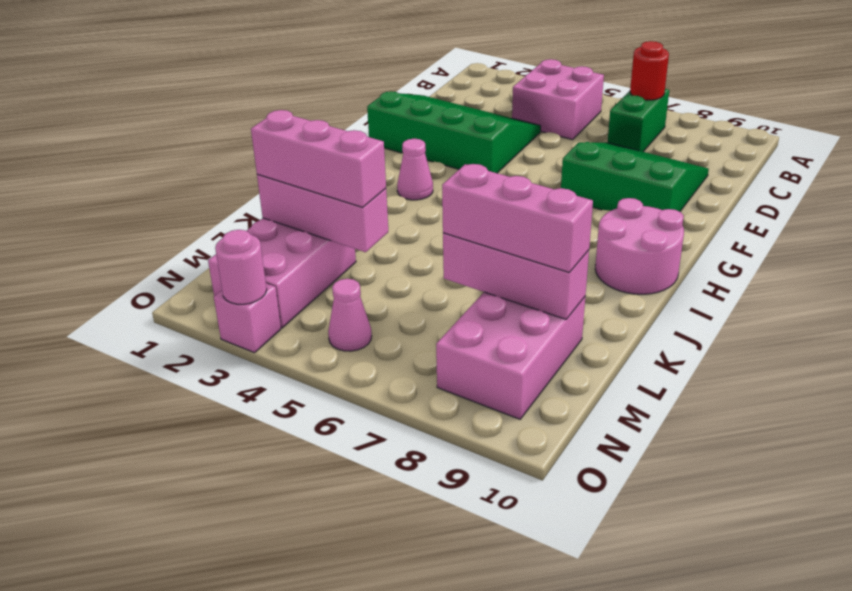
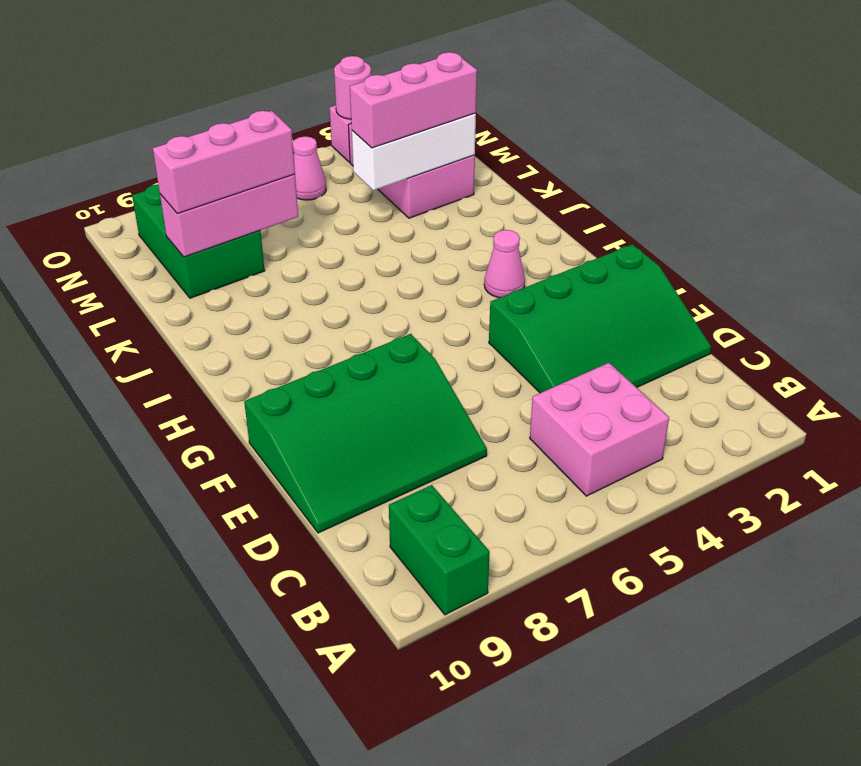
green brick B7:C7 level 1 -> green brick A9:B9 level 1
red round brick B7 level 2 -> none
green slope D7:F9 level 1 top F -> green slope D7:F10 level 1 top F
pink round brick H9:I10 level 1 -> none
pink brick L2:L4 level 2 -> white brick L2:L4 level 2
pink brick L8:N9 level 1 -> green brick L8:N9 level 1

